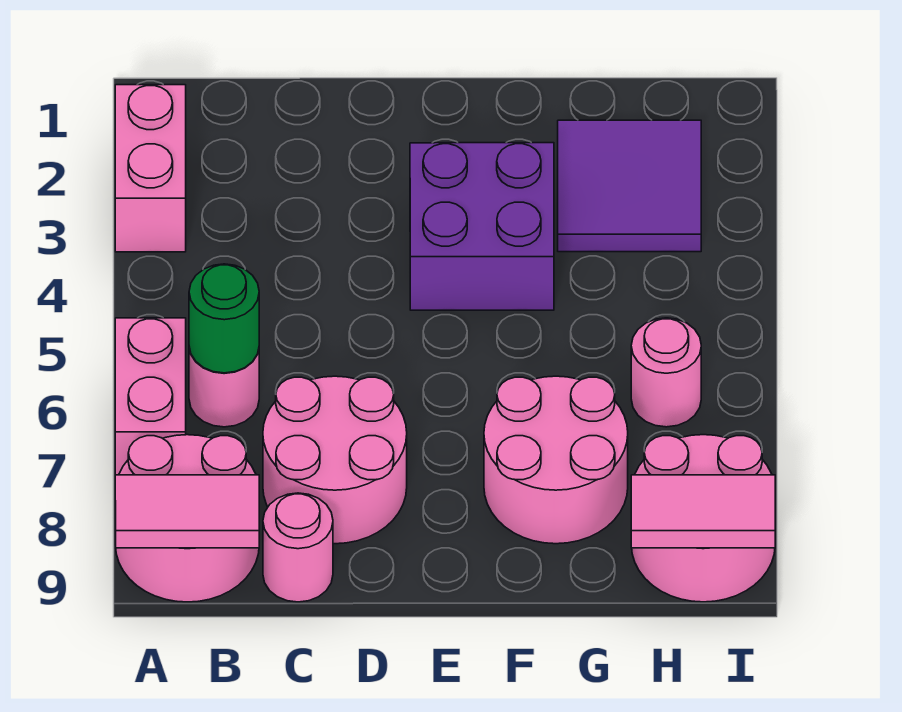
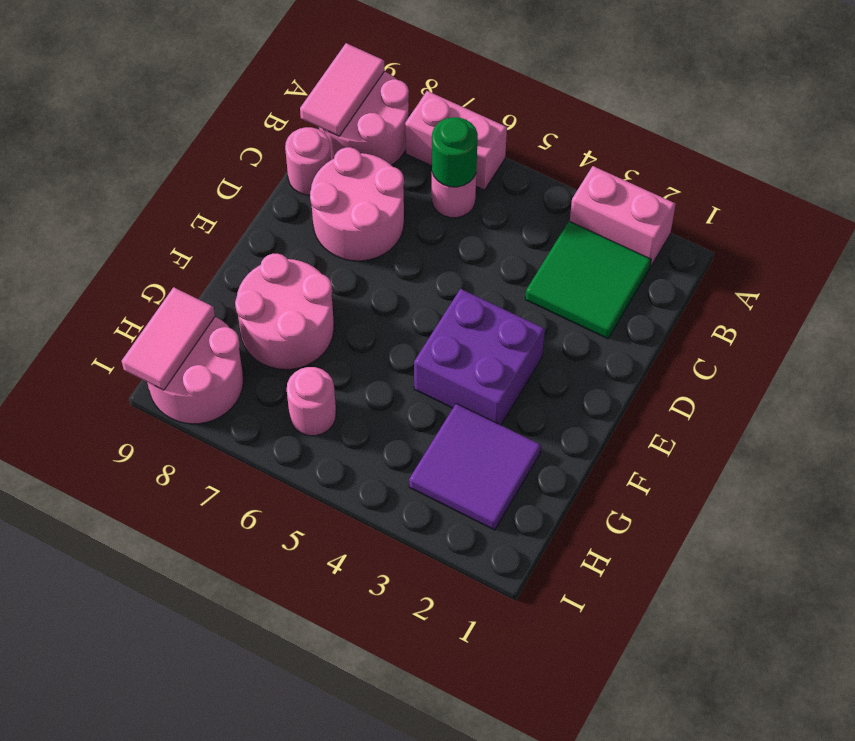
none -> green tile B2:C3 level 1

